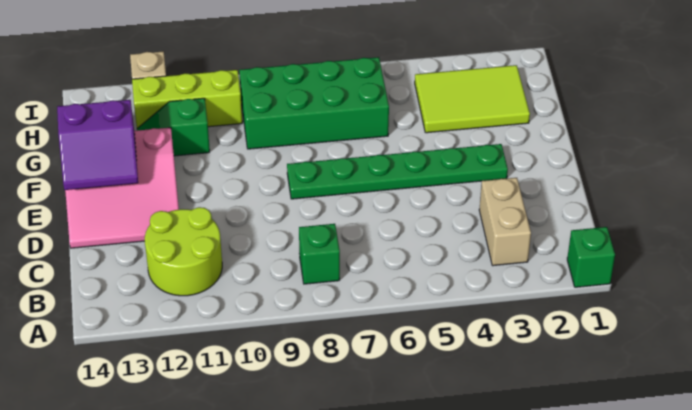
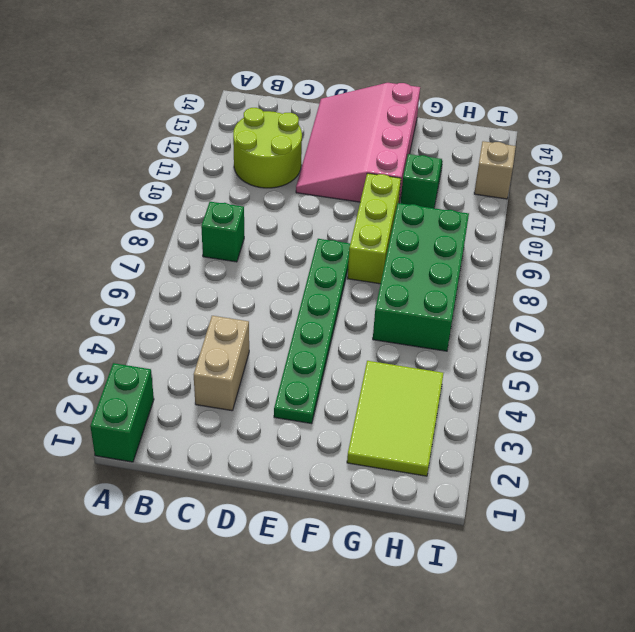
green brick A1 level 1 -> green brick A1:A2 level 1
tan brick B3:C3 level 1 -> tan brick C3:C4 level 1
pink slope D12:F14 level 1 top F -> pink slope D11:F14 level 1 top F
purple slope E13:F14 level 2 top F -> none
lime brick H10:H12 level 1 -> lime brick F8:F10 level 1

